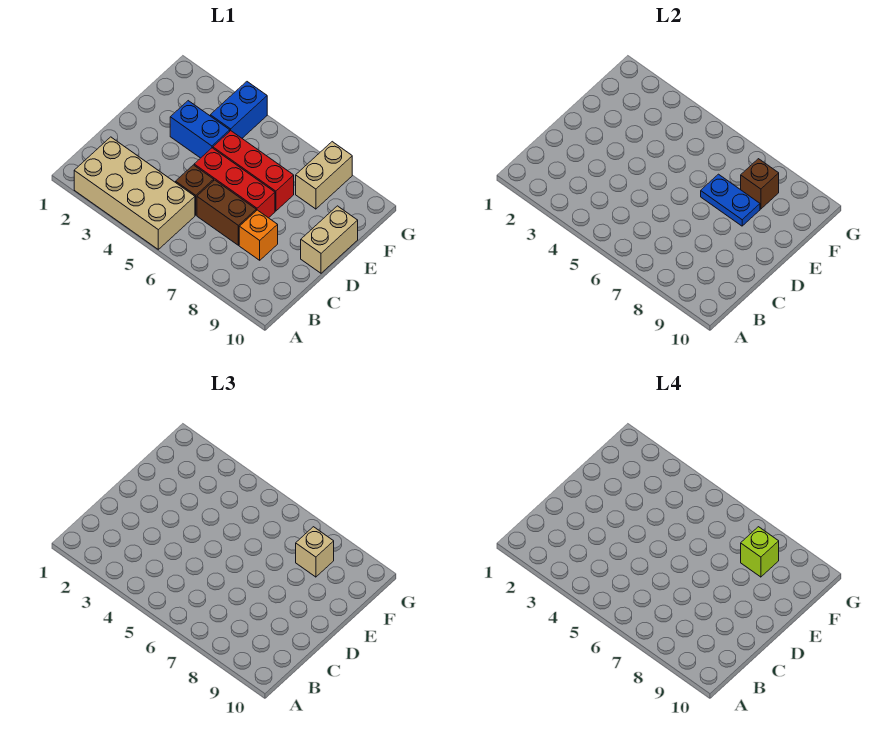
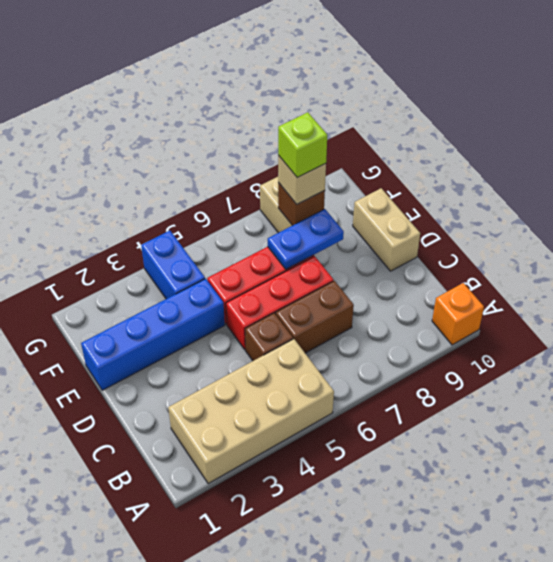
orange brick C8 level 1 -> orange brick A10 level 1
blue brick E3:E4 level 1 -> blue brick E1:E4 level 1

